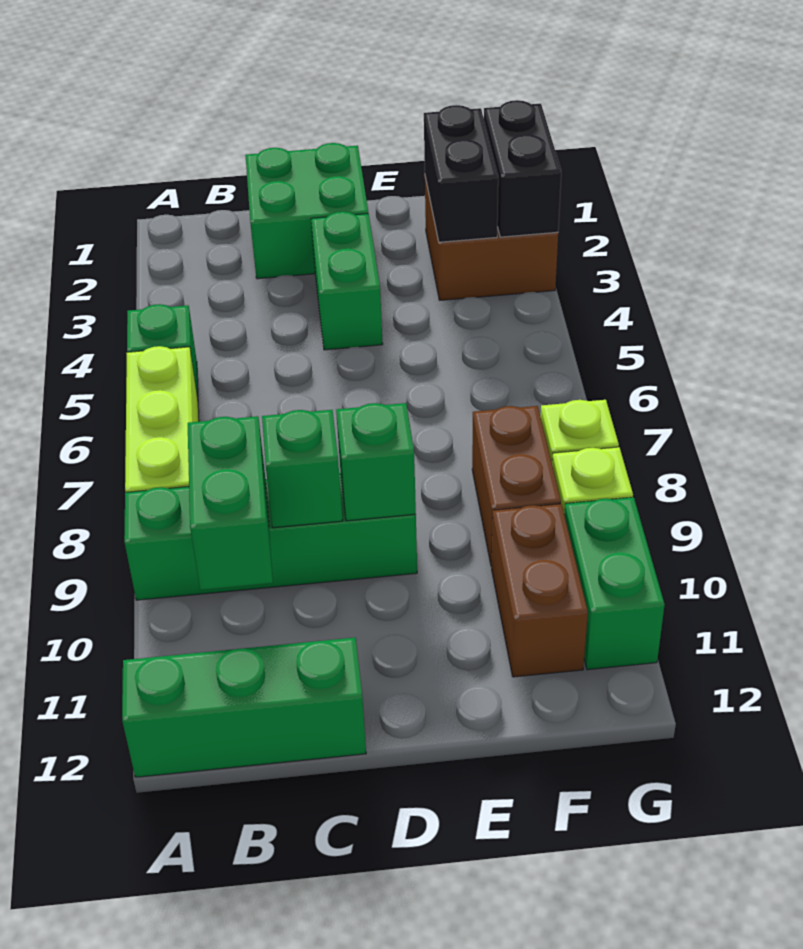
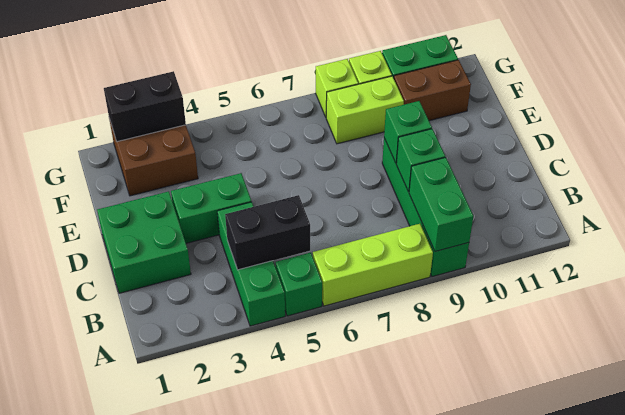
green brick A12:C12 level 1 -> green brick A4:C4 level 1
green brick B9:B10 level 2 -> green brick A9:B9 level 2
black brick F2:F3 level 2 -> black brick B4:B5 level 2
brown brick F8:F9 level 1 -> lime brick F8:F9 level 1

